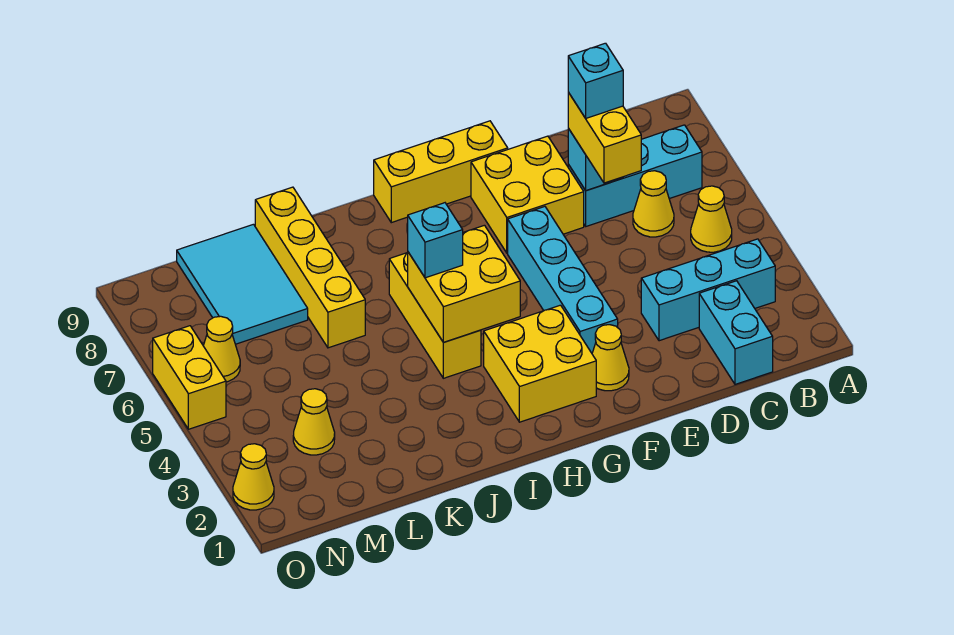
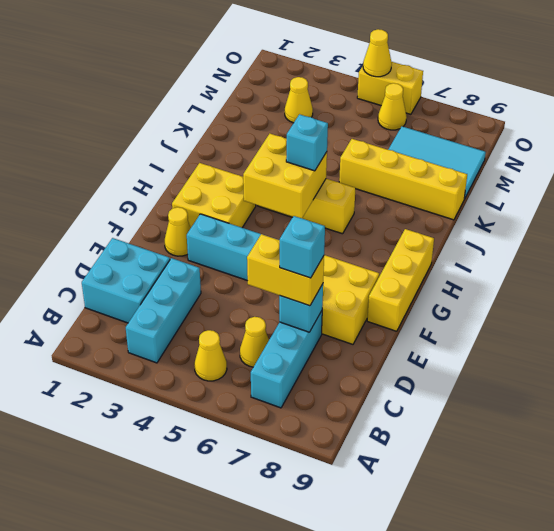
cyan brick C1:C2 level 1 -> cyan brick C1:D2 level 1
yellow cone O2 level 1 -> yellow cone O5 level 2

